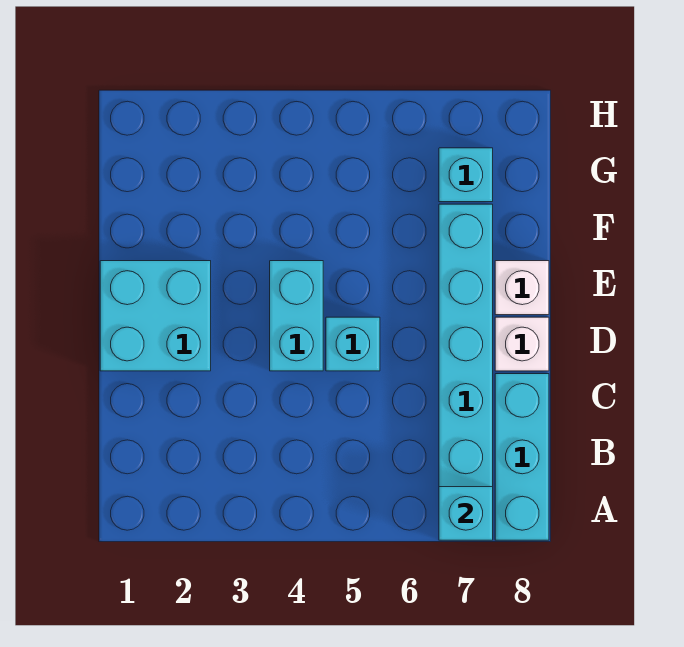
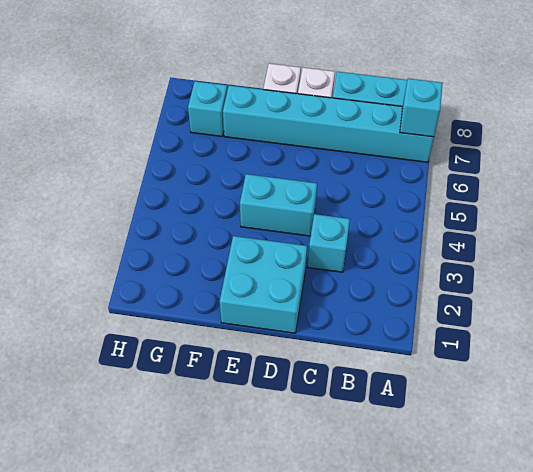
cyan brick D5 level 1 -> cyan brick C3 level 1

